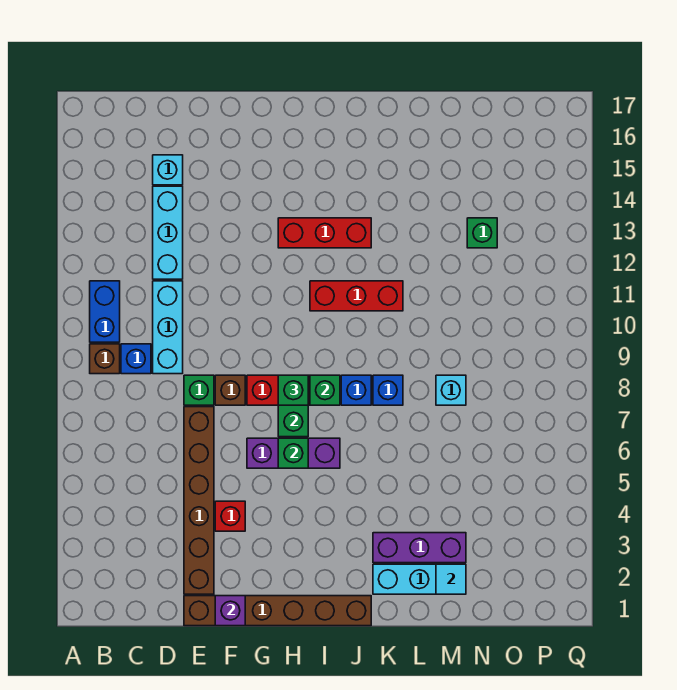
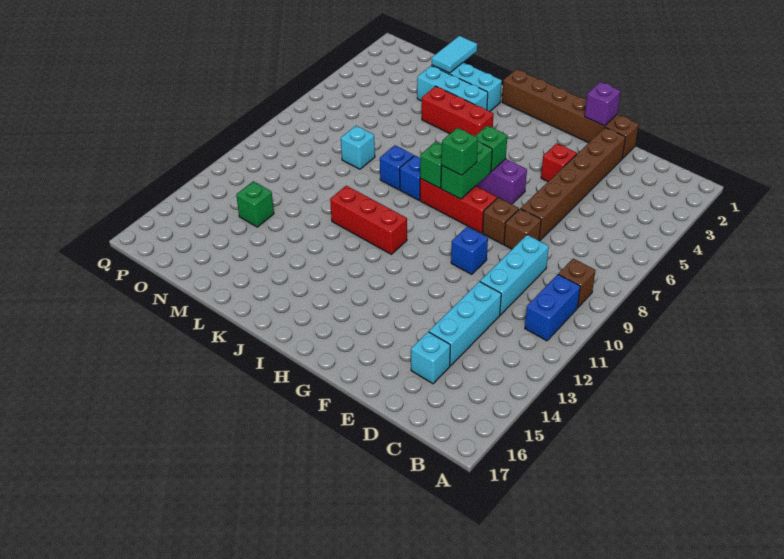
blue brick C9 level 1 -> blue brick F10 level 1
green brick E8 level 1 -> brown brick E8 level 1
red brick H13:J13 level 1 -> red brick J4:L4 level 1
purple brick K3:M3 level 1 -> cyan brick K3:M3 level 1
cyan tile M2 level 2 -> cyan tile M1:M2 level 2

